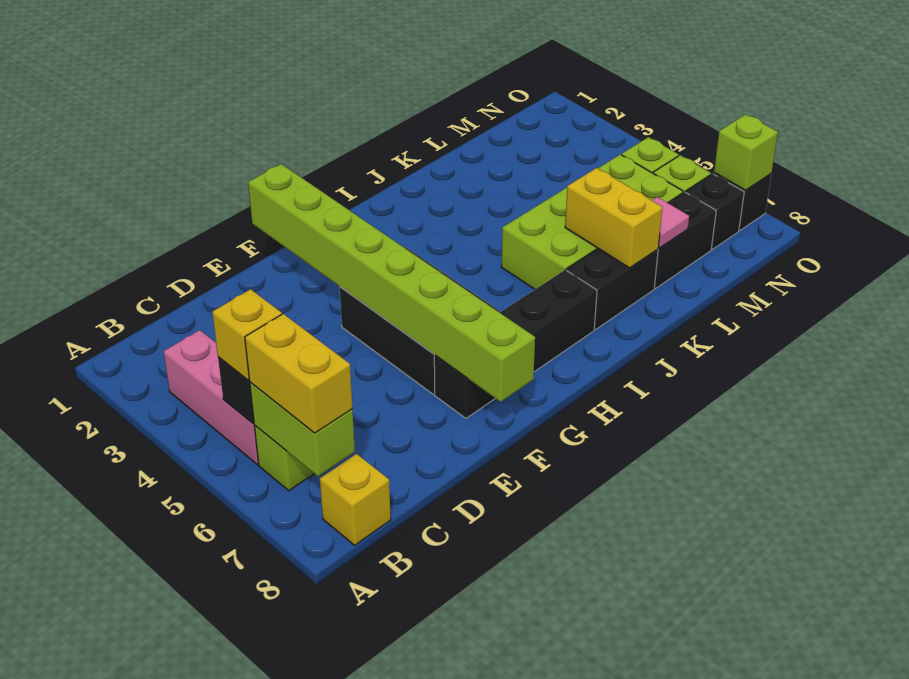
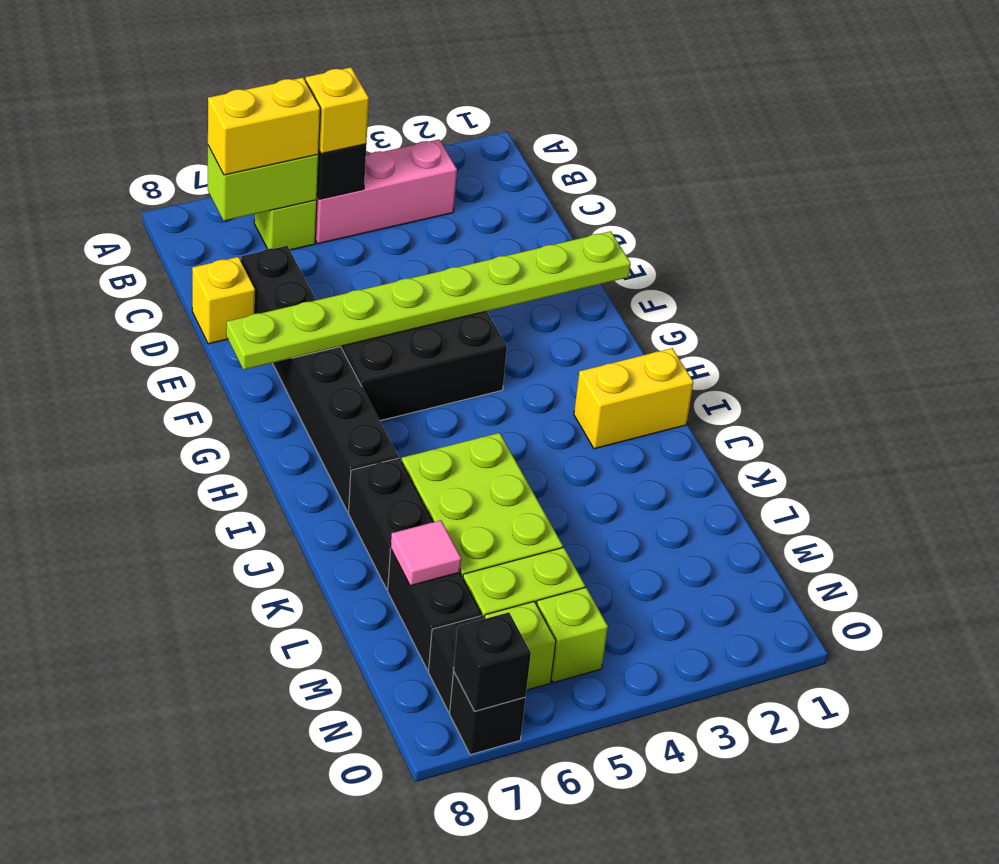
yellow brick B8 level 1 -> yellow brick D8 level 1
lime brick F1:F8 level 2 -> lime plate F1:F8 level 2
black brick F7:I7 level 1 -> black brick D7:I7 level 1
yellow brick K6:K7 level 2 -> yellow brick I1:I2 level 1
lime brick O7 level 2 -> black brick O7 level 2

